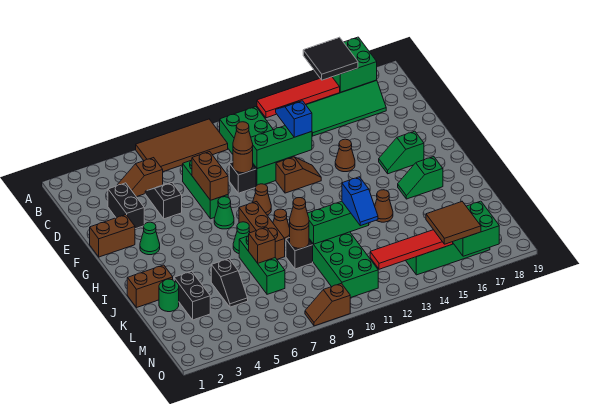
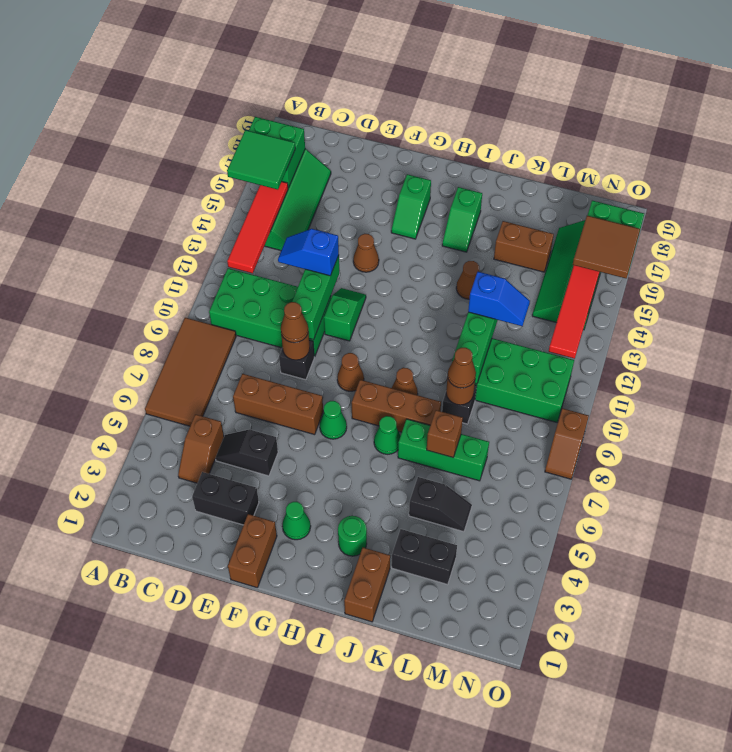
black tile A15:B16 level 3 -> green tile A15:B16 level 3
green brick D7:F7 level 1 -> brown brick D7:F7 level 1
brown brick E7:F7 level 2 -> brown brick K16:L16 level 1
brown slope F11:F12 level 1 top 11 -> green slope F11:F12 level 1 top 11
green round brick K2 level 1 -> green round brick I3 level 1

